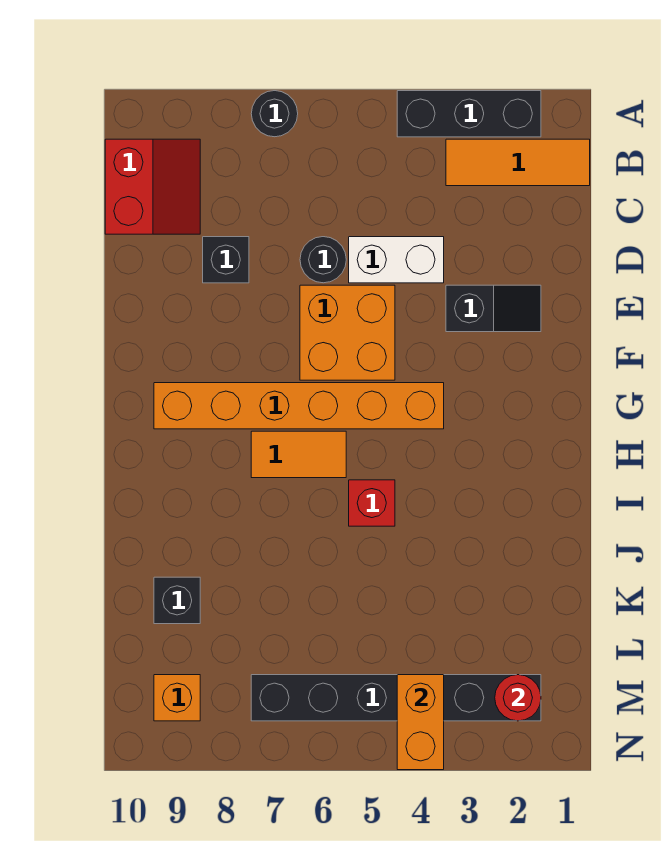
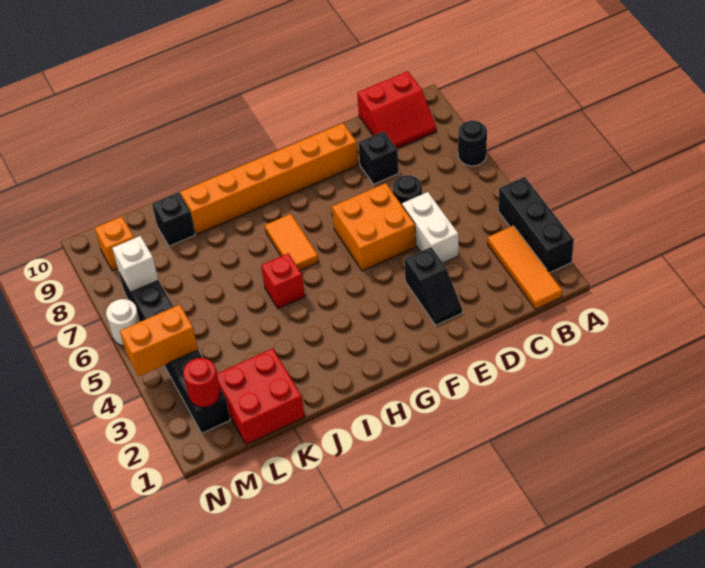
orange brick G4:G9 level 1 -> orange brick E9:J9 level 1
none -> red brick K1:L2 level 1
none -> white brick M7 level 2
none -> white round brick N6 level 1

